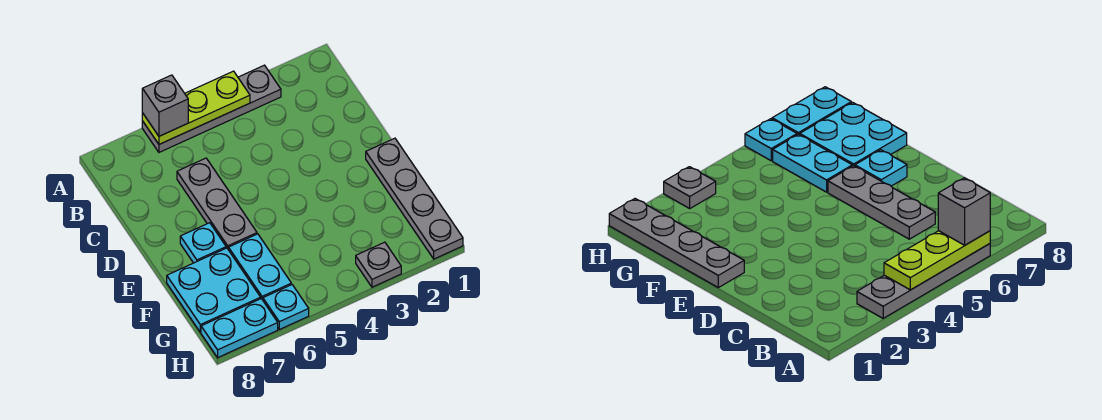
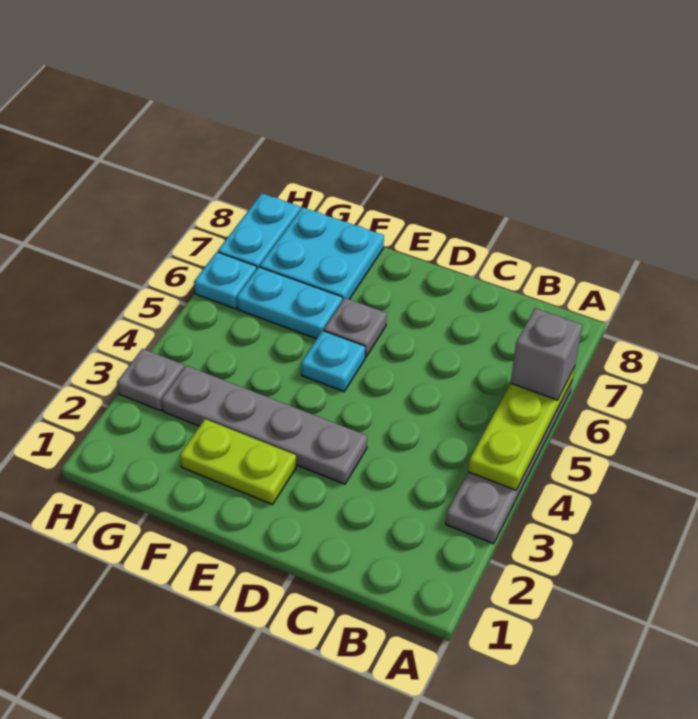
grey plate C6:E6 level 1 -> grey plate E6 level 1
grey plate E1:H1 level 1 -> grey plate D3:G3 level 1
none -> lime plate E2:F2 level 1
cyan plate E7 level 1 -> cyan plate E5 level 1

